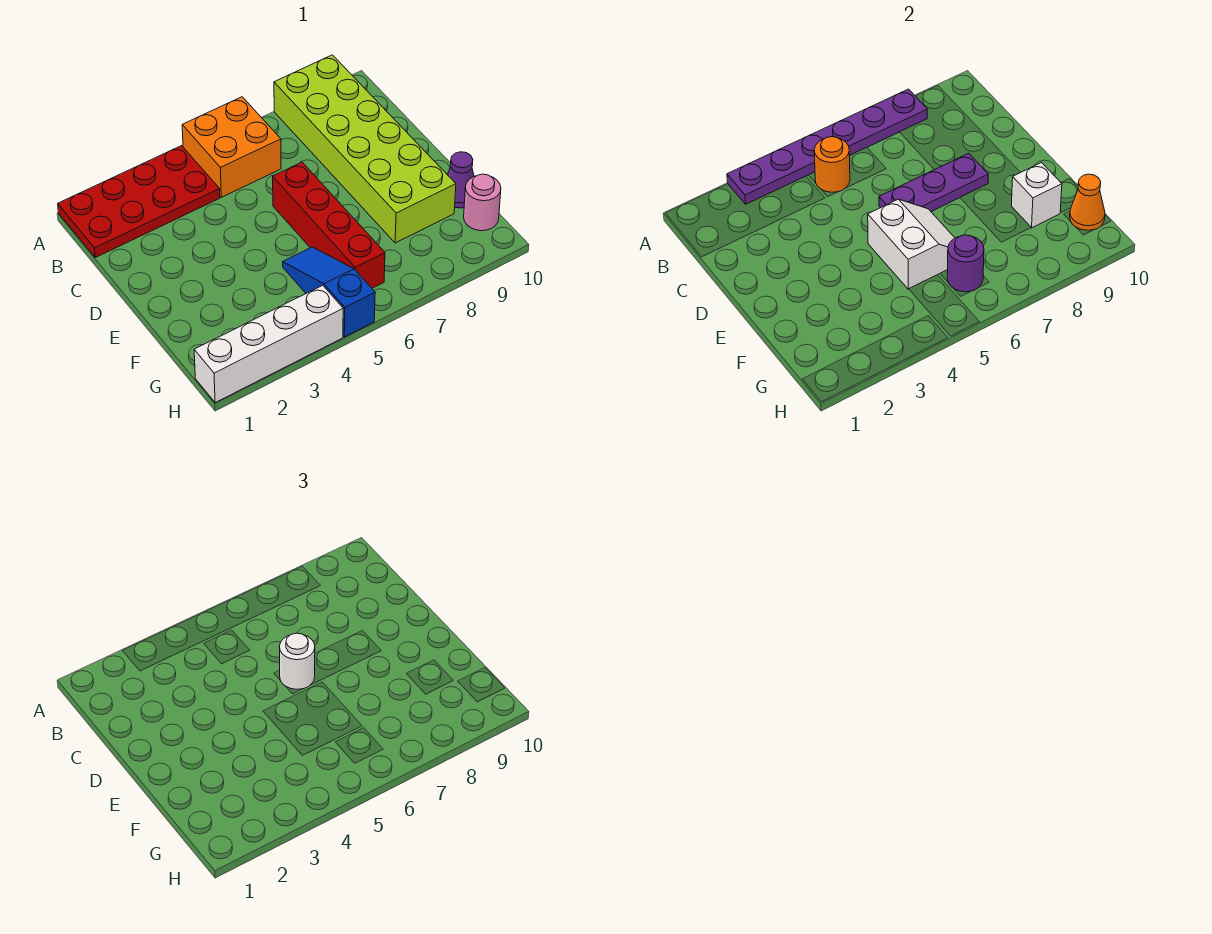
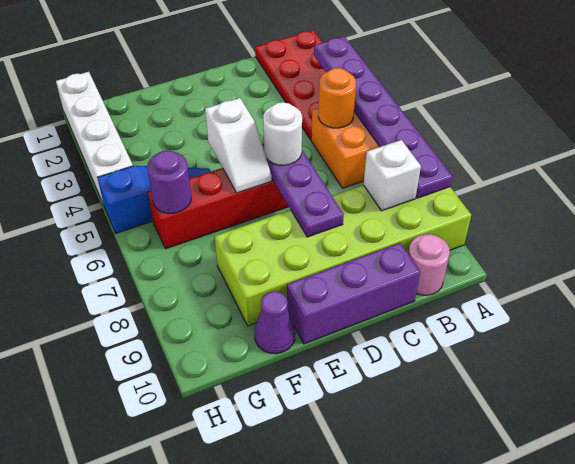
none -> purple brick C10:E10 level 1
white slope E5:F6 level 2 top 5 -> white slope E5:E6 level 2 top 5
white brick F9 level 2 -> white brick B8 level 2
pink round brick G10 level 1 -> pink round brick B10 level 1
orange cone G10 level 2 -> none

